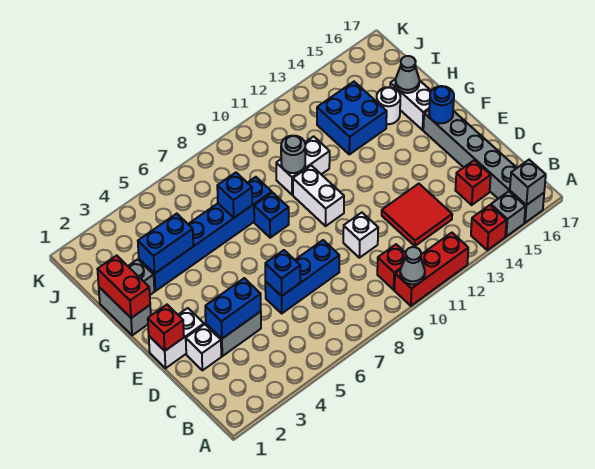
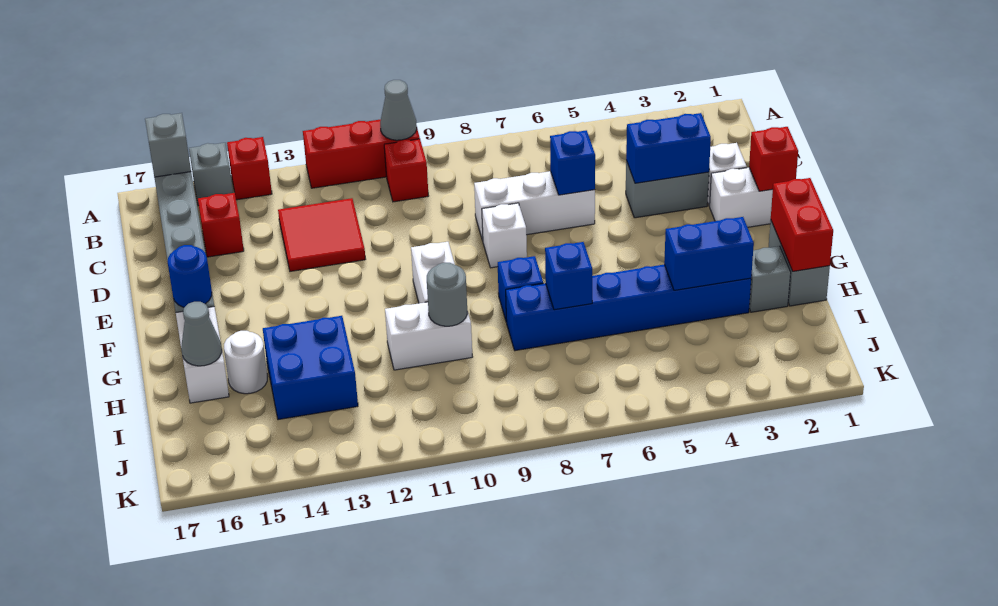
blue brick D6:D8 level 1 -> white brick D6:D8 level 1
white brick D10 level 1 -> white brick E8 level 1

